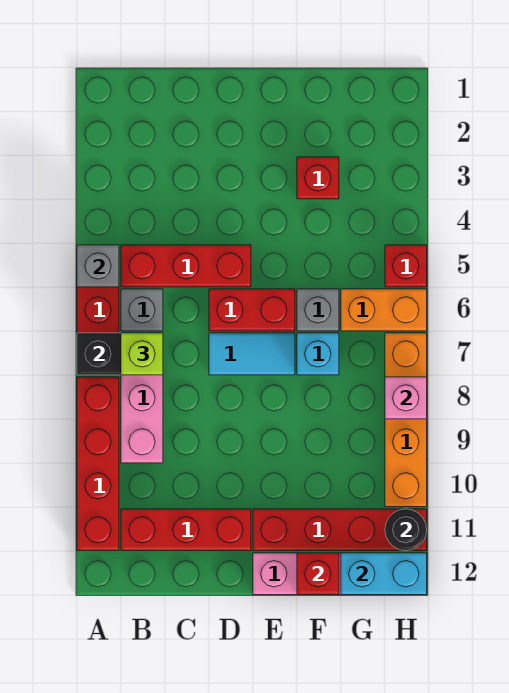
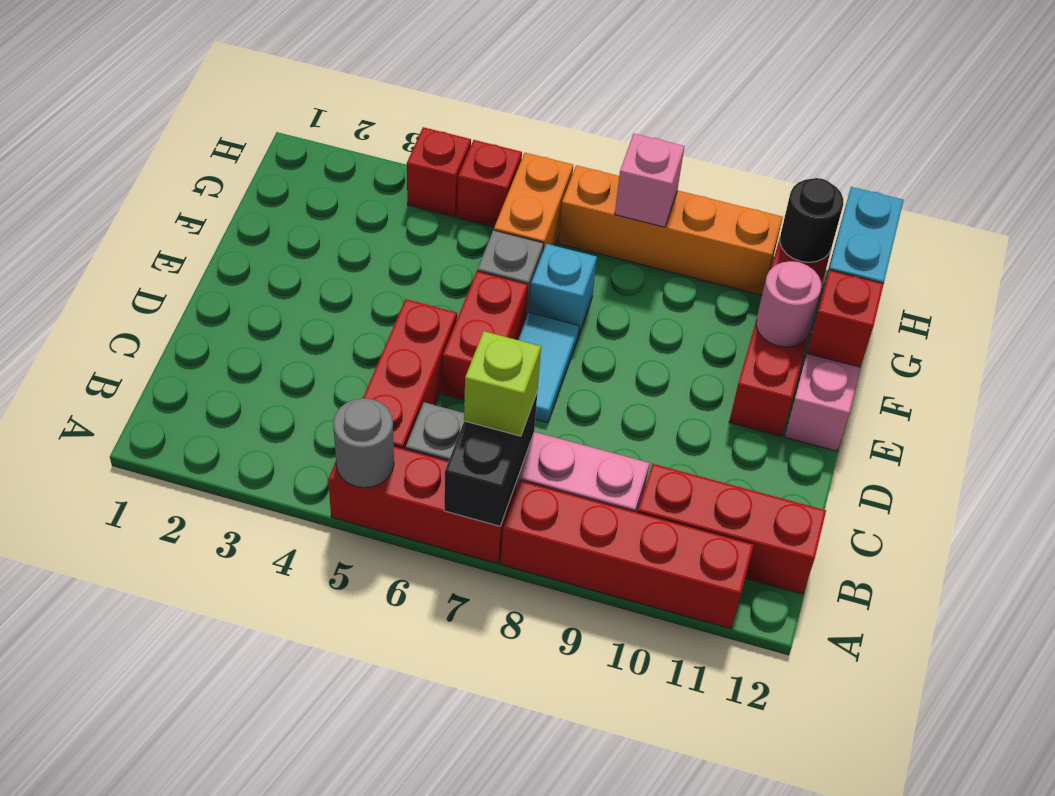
grey brick A5 level 2 -> grey round brick A5 level 2
red brick B11:D11 level 1 -> red brick B10:B12 level 1
red brick F3 level 1 -> red brick H4 level 1
none -> pink round brick F11 level 2

